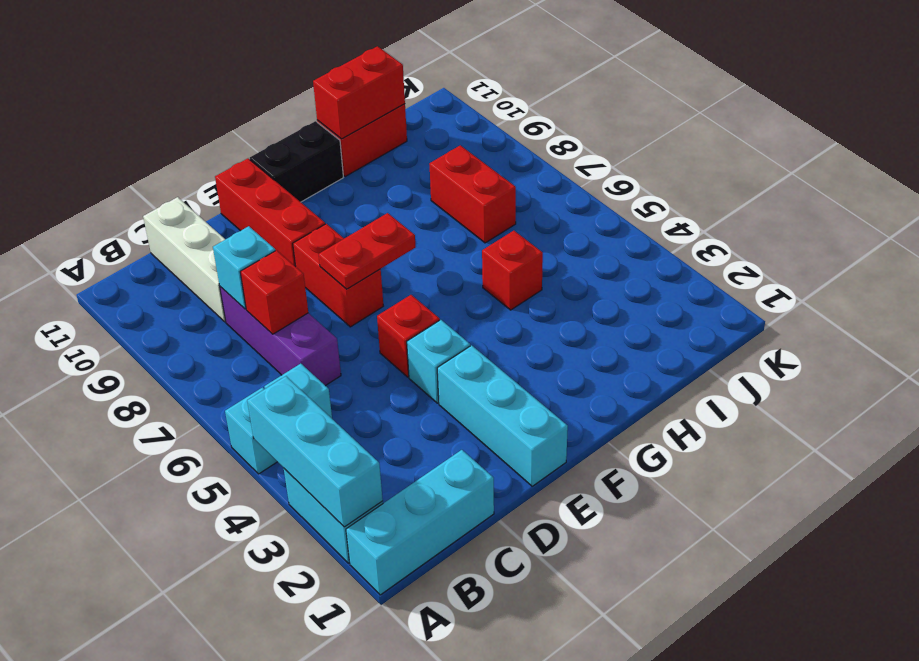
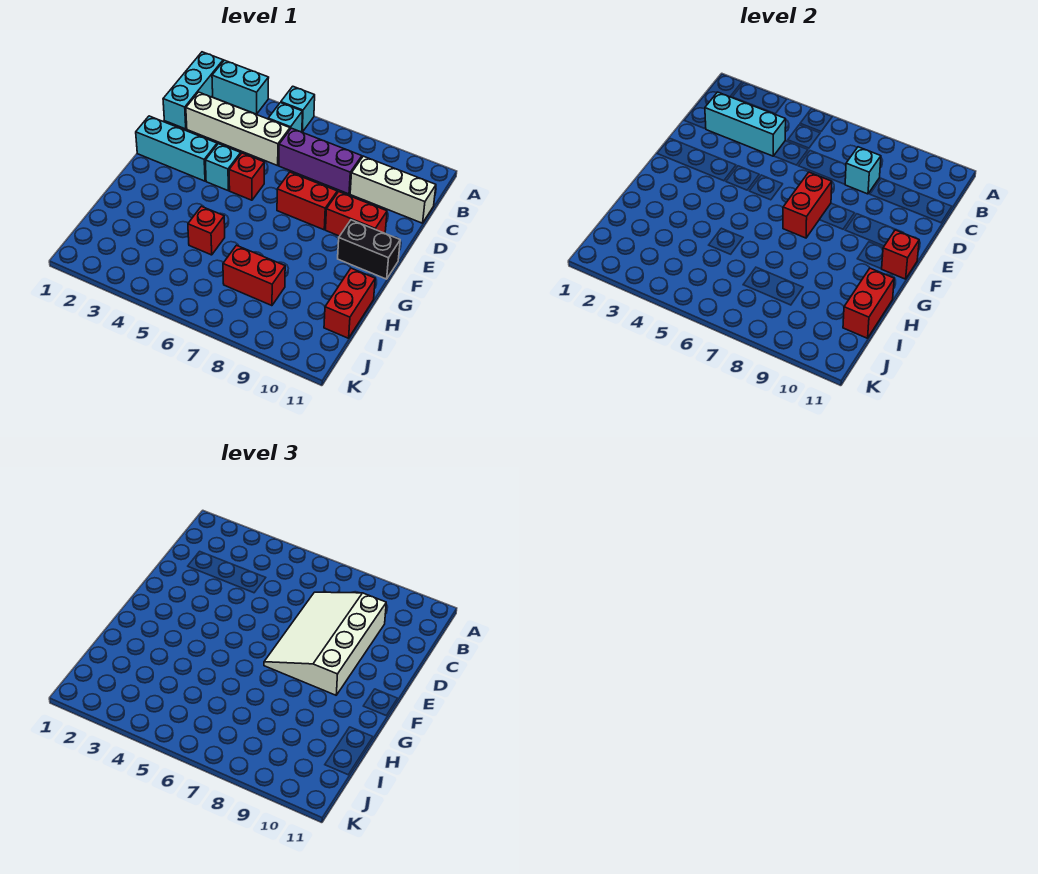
cyan brick A2:A4 level 2 -> cyan brick C2:C4 level 2
none -> white brick C2:C5 level 1
red brick C7 level 2 -> red brick F11 level 2
none -> white slope C7:F9 level 3 top 9
red plate E7:F7 level 2 -> red brick E7:F7 level 2
red brick E9:E11 level 1 -> red brick E9:E10 level 1
black brick F11:G11 level 1 -> black brick F10:F11 level 1

